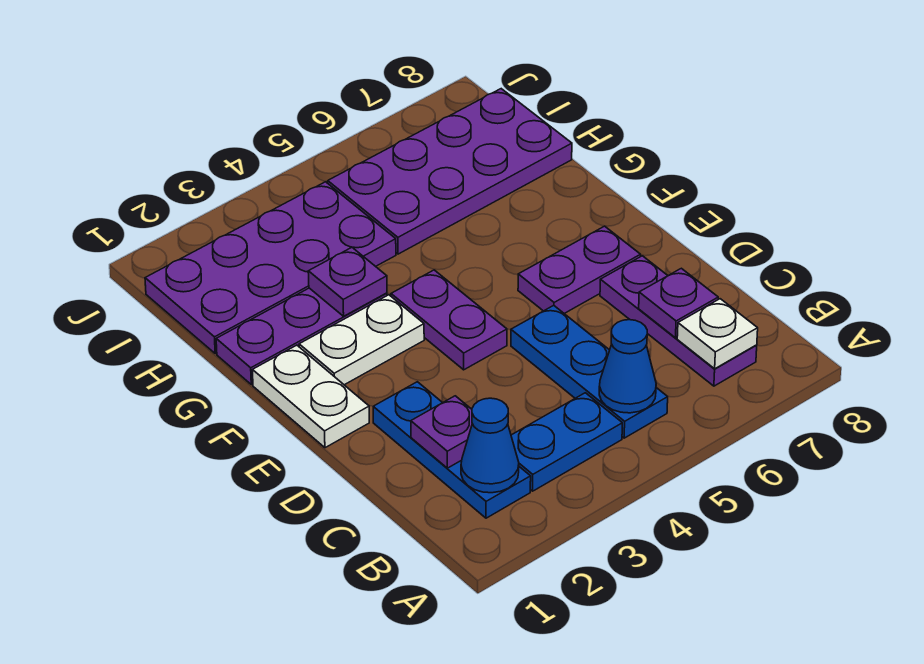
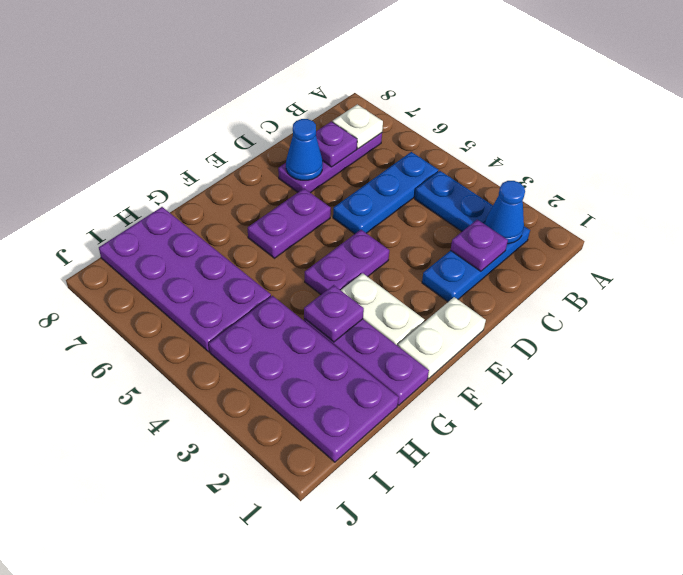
blue cone B5 level 2 -> blue cone D7 level 2
purple plate E6:E7 level 1 -> purple plate E6:F6 level 1

